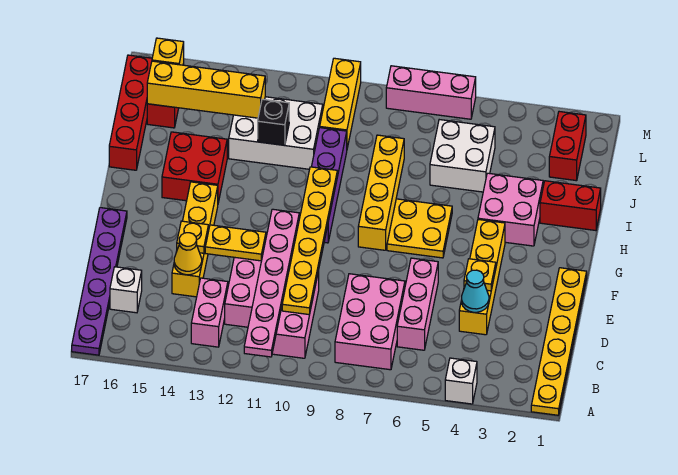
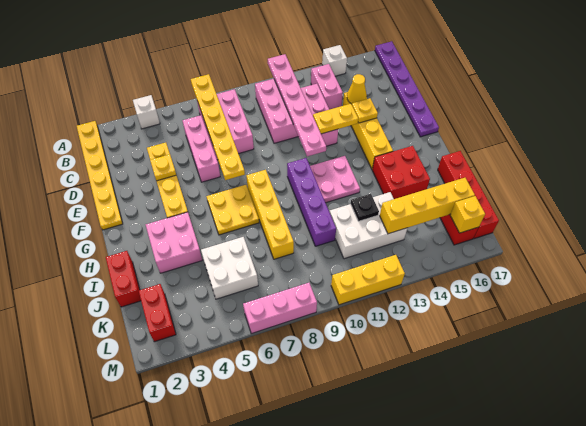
yellow plate C10:H10 level 2 -> yellow plate A7:F7 level 2
white brick C16 level 1 -> white brick A14 level 1
cyan cone D4 level 2 -> none
none -> pink plate G11:H12 level 1
red brick I1:I2 level 1 -> red brick I1:J1 level 1
black brick J12 level 2 -> black plate J12 level 2
yellow brick K10:M10 level 1 -> yellow brick M10:M12 level 1

